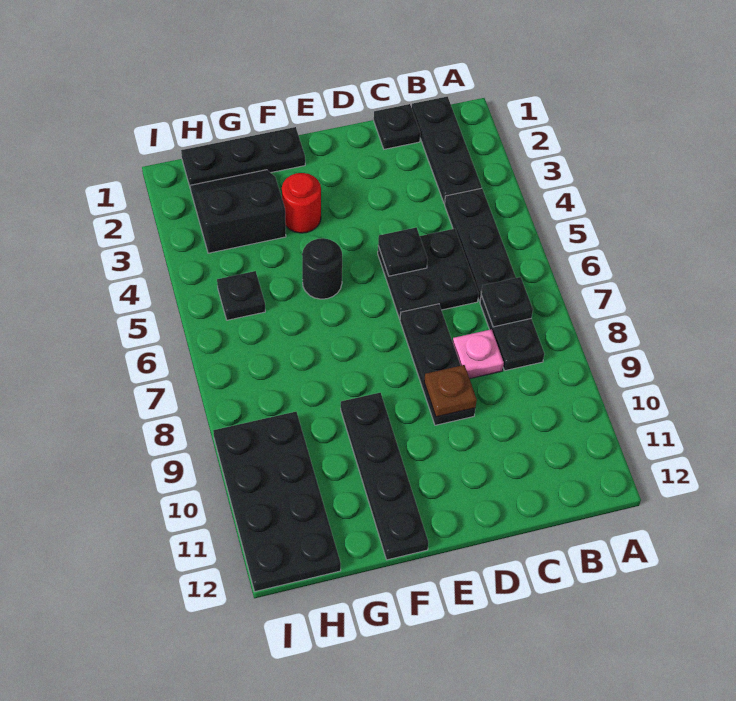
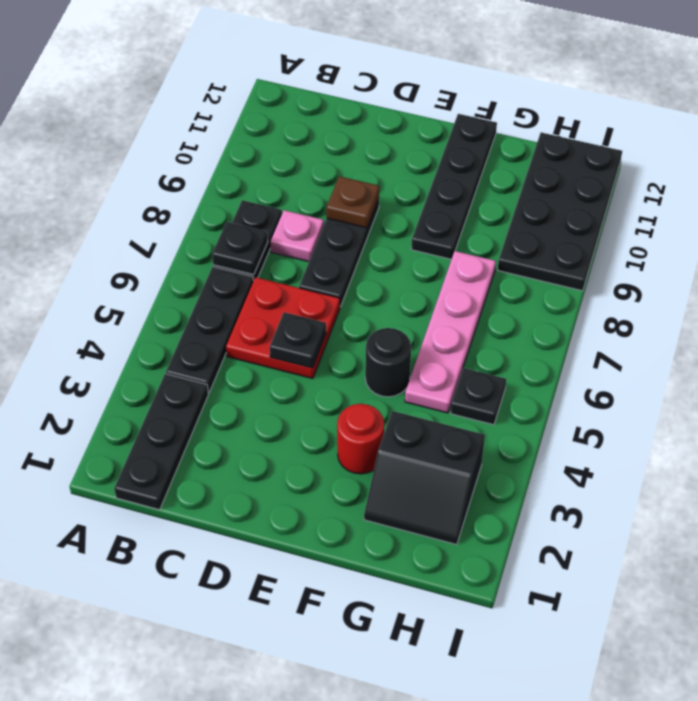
black plate C1 level 1 -> none
black plate C5:D6 level 1 -> red plate C5:D6 level 1
black plate F1:H1 level 1 -> none
none -> pink plate G5:G8 level 1

